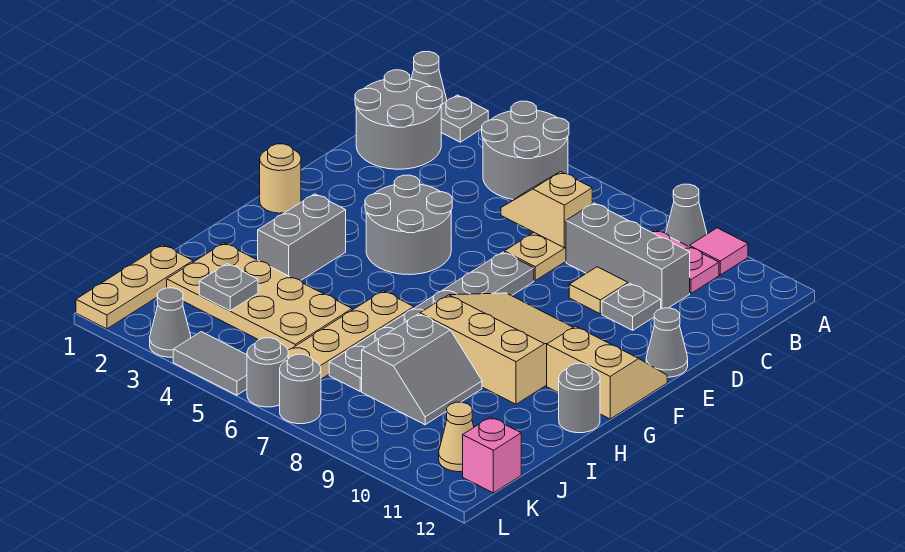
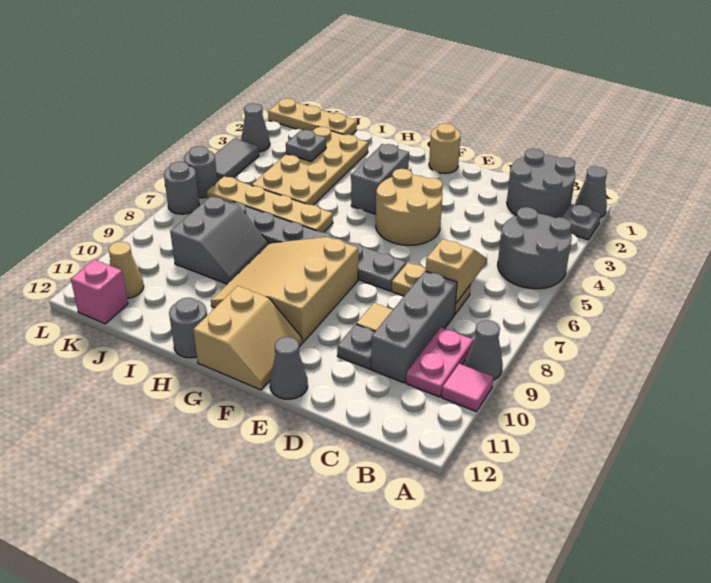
grey round brick E4:F5 level 1 -> tan round brick E4:F5 level 1
tan slope F8:H10 level 1 top H -> tan slope F8:H10 level 1 top F
grey brick G3:H3 level 1 -> grey brick G3:G4 level 1
grey slope I8:J9 level 1 top 8 -> grey slope I8:J9 level 1 top J

